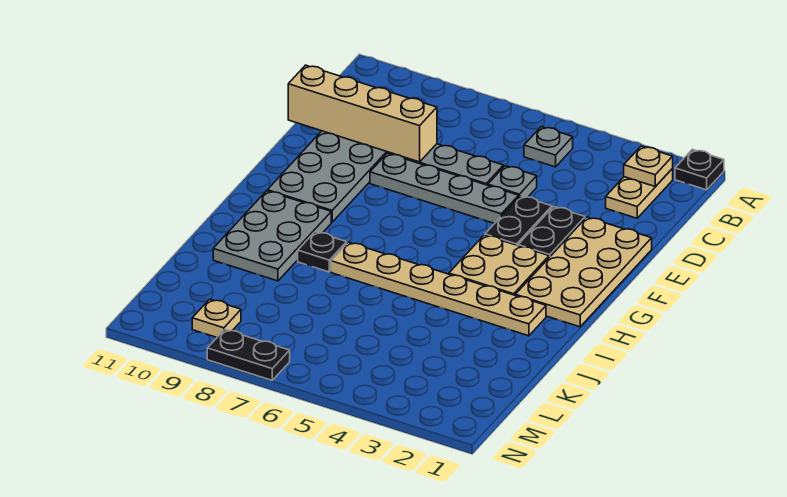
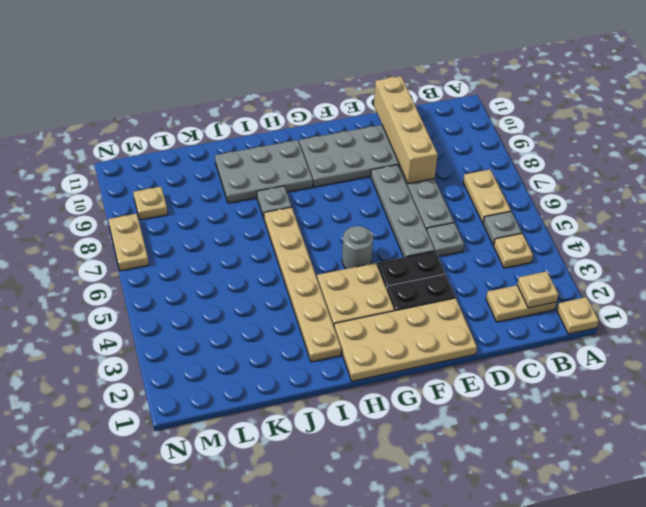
black plate A1 level 1 -> tan plate A1 level 1
none -> tan plate B4 level 1
none -> tan plate B6:B7 level 1
none -> grey round brick G5 level 1
black plate I8 level 1 -> grey plate I8 level 1
black plate N7:N8 level 1 -> tan plate N7:N8 level 1

